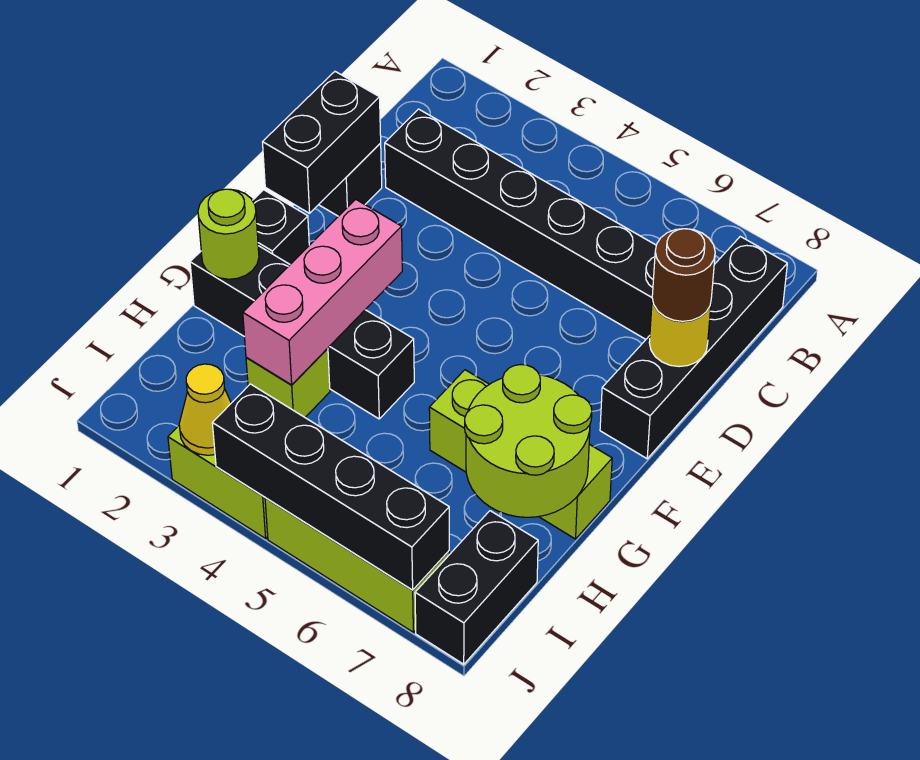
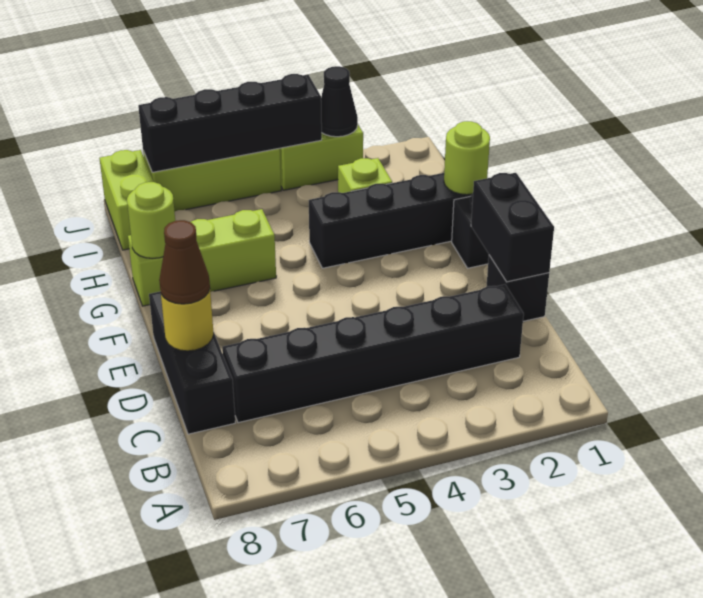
black brick B8:E8 level 1 -> black brick C8:E8 level 1
brown round brick D8 level 3 -> brown cone D8 level 3
pink brick F3:H3 level 2 -> none
lime round brick G7:H8 level 2 -> lime round brick G8 level 2
black brick I8:J8 level 1 -> lime brick I8:J8 level 1
yellow cone J3 level 2 -> black cone J3 level 2

